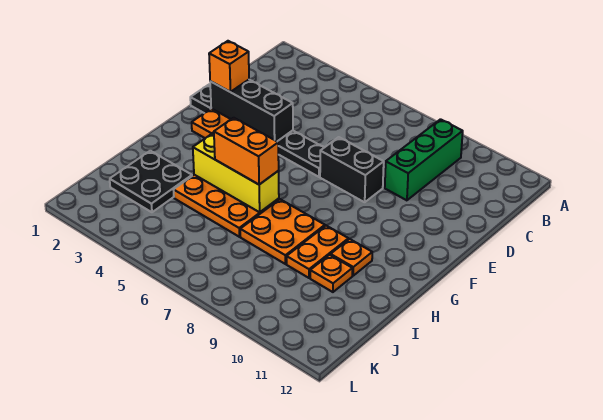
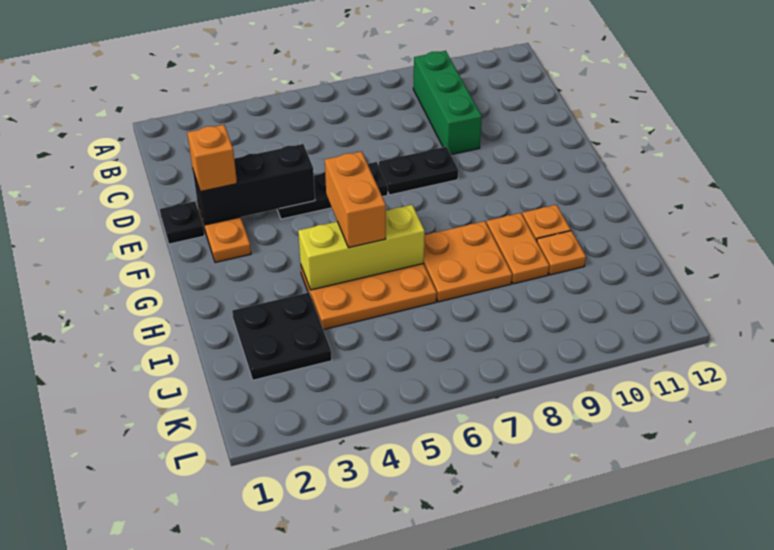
black brick E7:E8 level 1 -> black plate E7:E8 level 1
orange brick H5:H6 level 3 -> orange brick G5:H5 level 3

